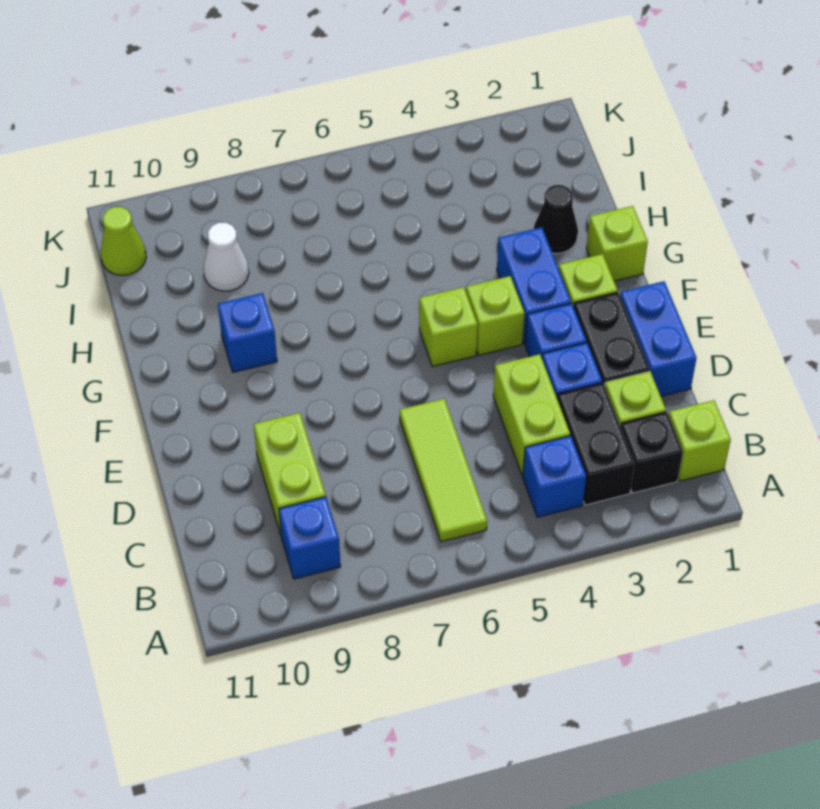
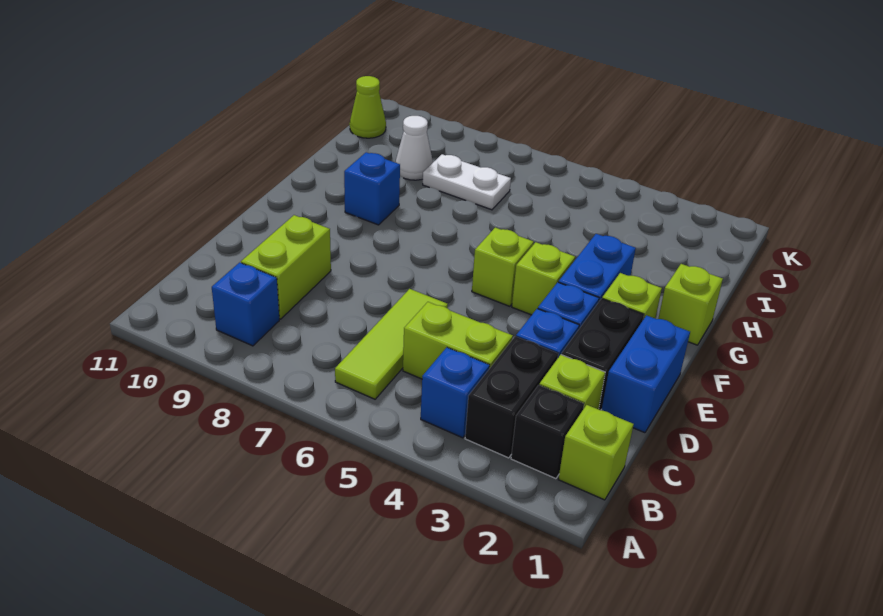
lime brick C4:D4 level 1 -> lime brick C4:C5 level 1
black cone H2 level 1 -> none
none -> white plate I7:I8 level 1

